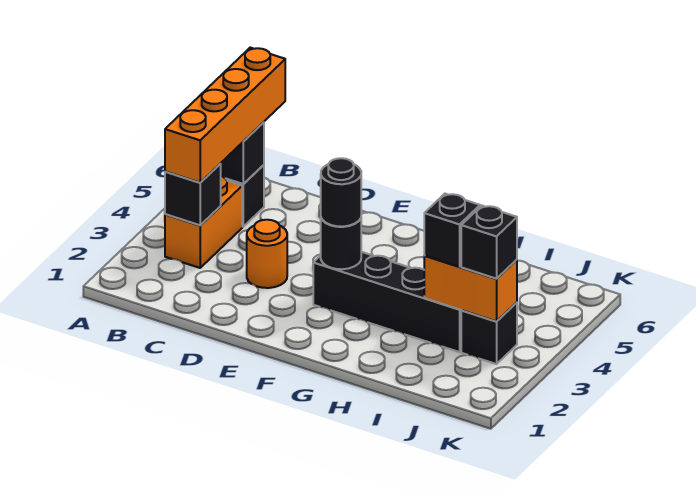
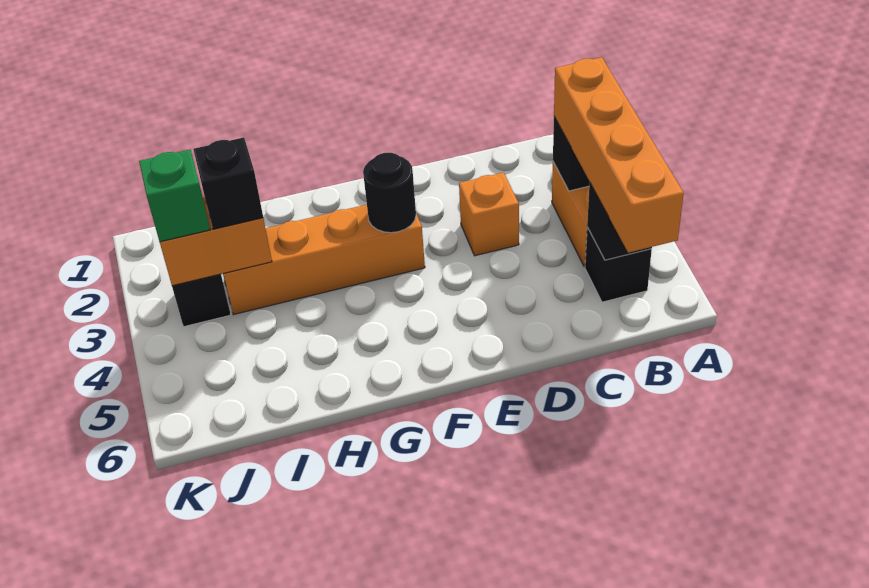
orange round brick D3 level 1 -> orange brick D3 level 1
black brick F3:I3 level 1 -> orange brick F3:I3 level 1
black round brick F3 level 3 -> none
black brick J3 level 3 -> green brick J3 level 3

